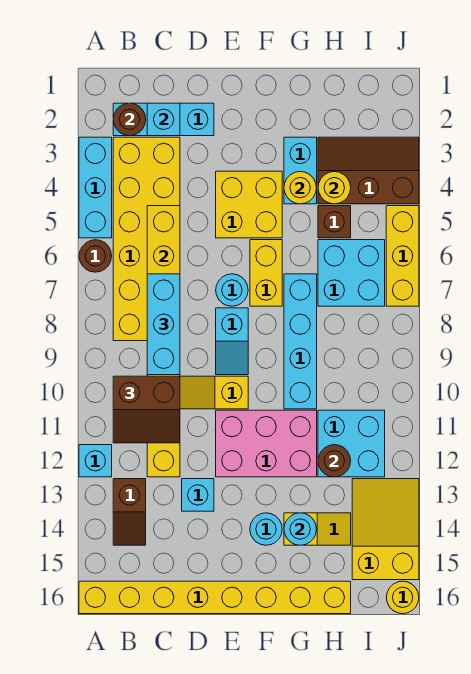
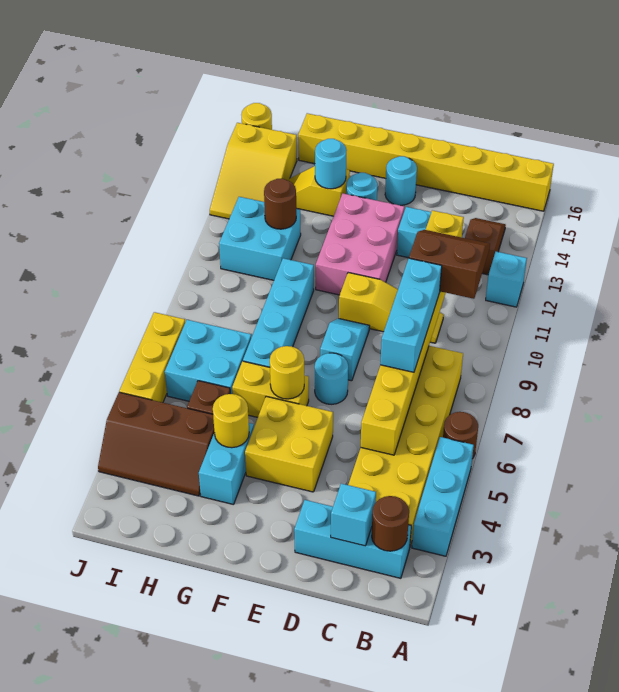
pink brick E11:G12 level 1 -> pink brick E11:F13 level 1
none -> cyan round brick E15 level 1
yellow brick F6:F7 level 1 -> yellow brick F6:G6 level 1
yellow round brick H4 level 2 -> yellow round brick F6 level 2

